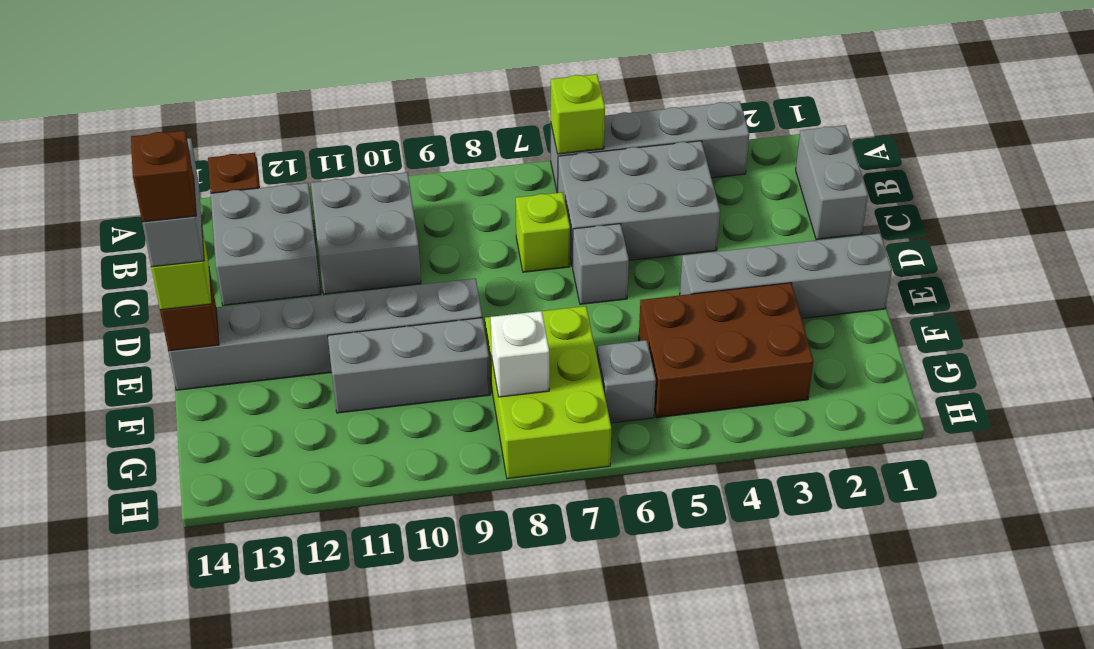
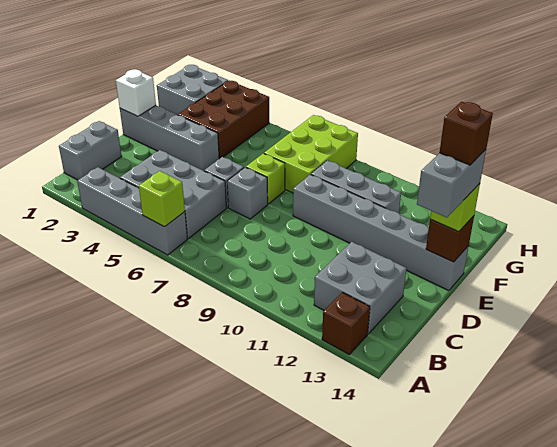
grey brick B10:C11 level 1 -> grey brick G1:H2 level 1
lime brick C7 level 1 -> lime brick E7 level 1
brown brick F3:G5 level 1 -> brown brick F3:H4 level 1
grey brick G6 level 1 -> grey brick D7 level 1
white brick G8 level 2 -> white brick E1 level 2

